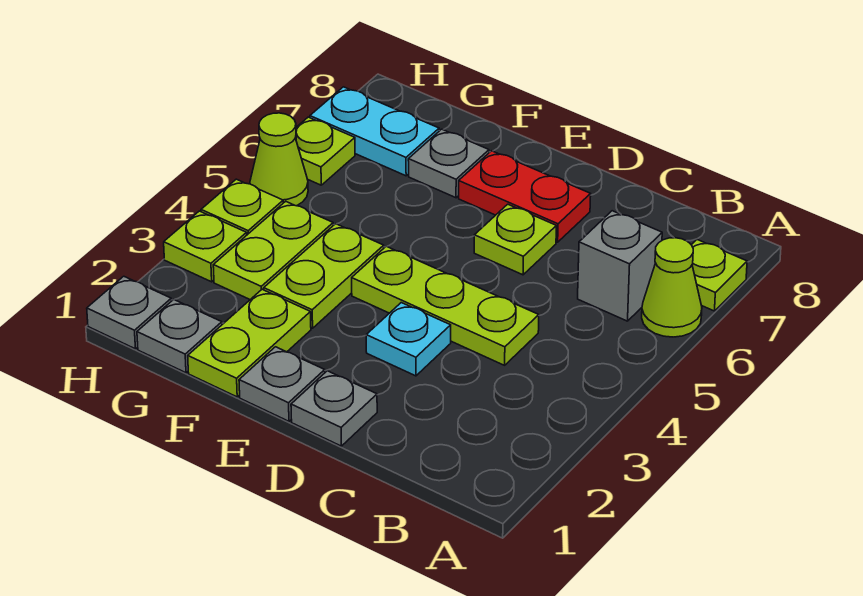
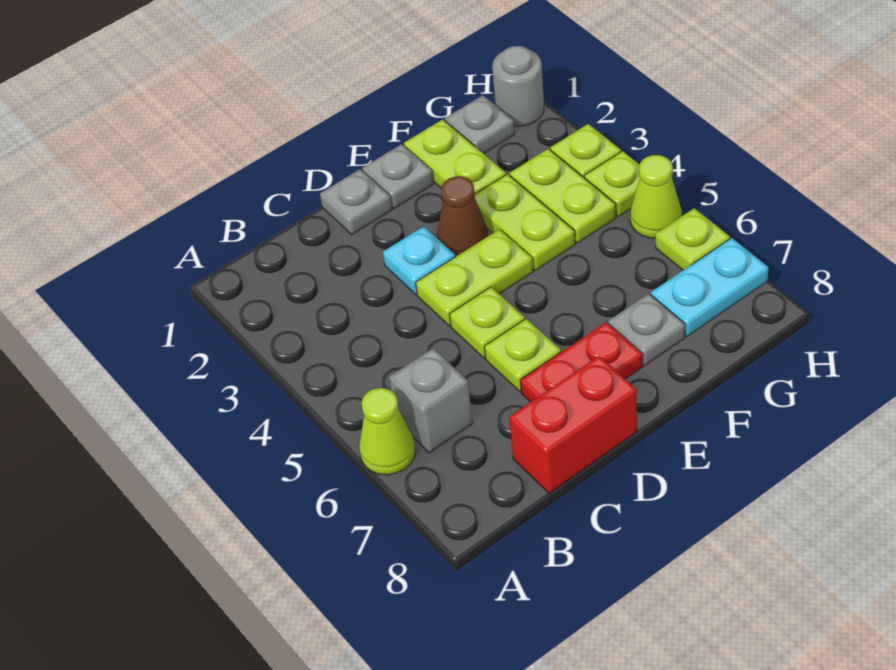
lime plate A7 level 1 -> lime plate D5 level 1
lime plate C4:E4 level 1 -> lime plate D4:E4 level 1
none -> red brick C8:D8 level 1
none -> brown cone E3 level 1
grey plate H1 level 1 -> grey round brick H1 level 1

